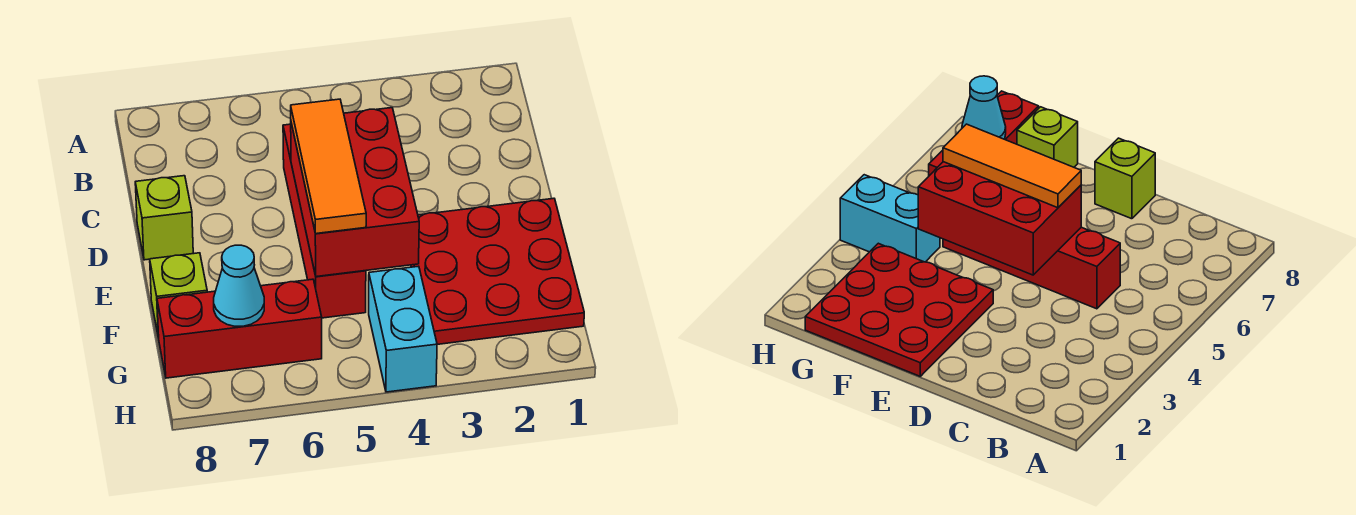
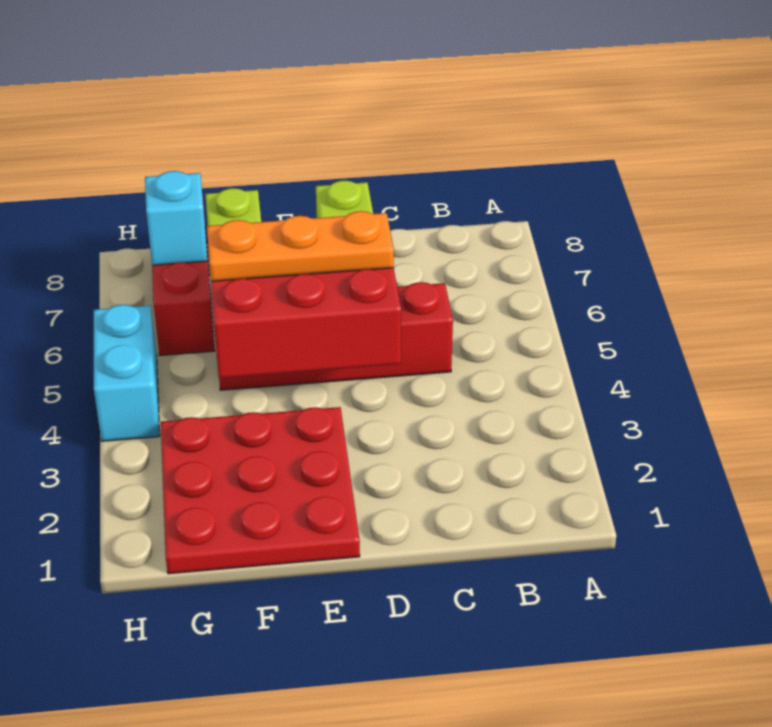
orange tile D5:F5 level 3 -> orange plate D5:F5 level 3
cyan brick G4:H4 level 1 -> cyan brick H4:H5 level 1
cyan cone G7 level 2 -> cyan brick G7 level 2

